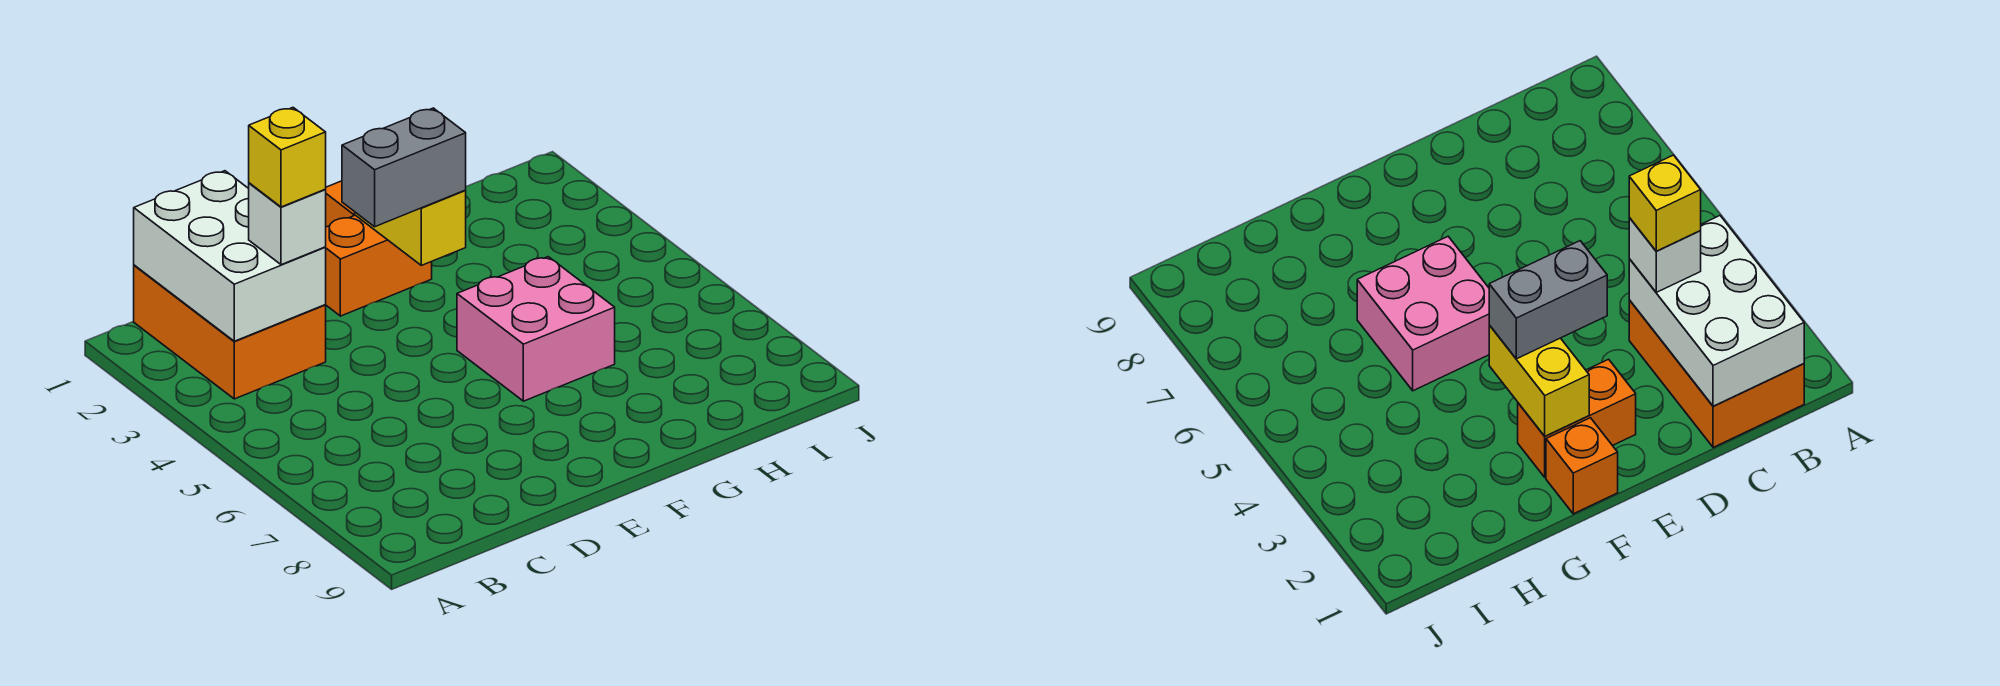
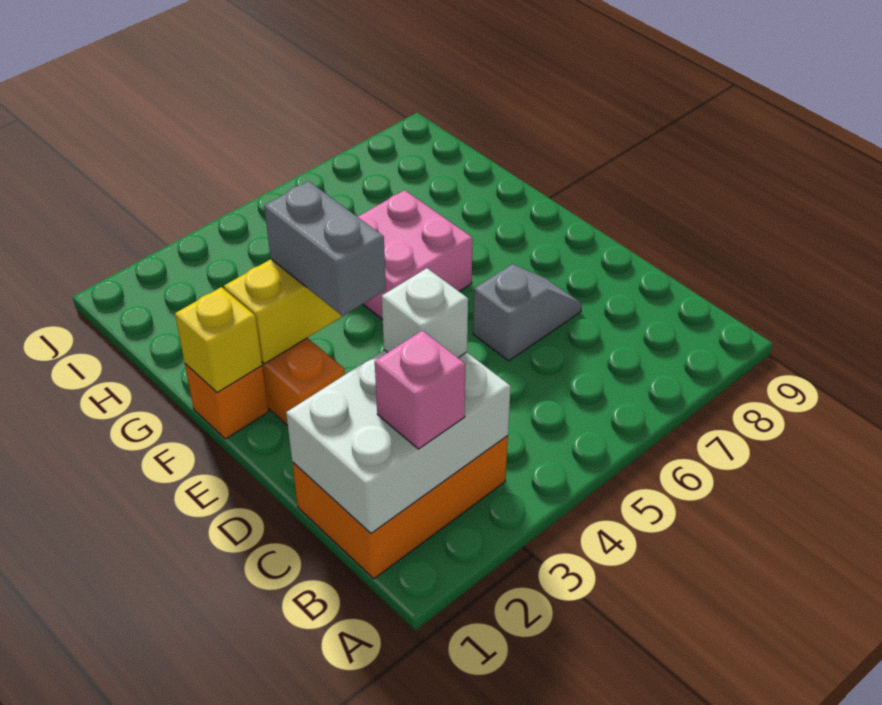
none -> pink brick B2 level 3
yellow brick C3 level 4 -> yellow brick F1 level 2
none -> grey slope D6:D7 level 1 top 6

